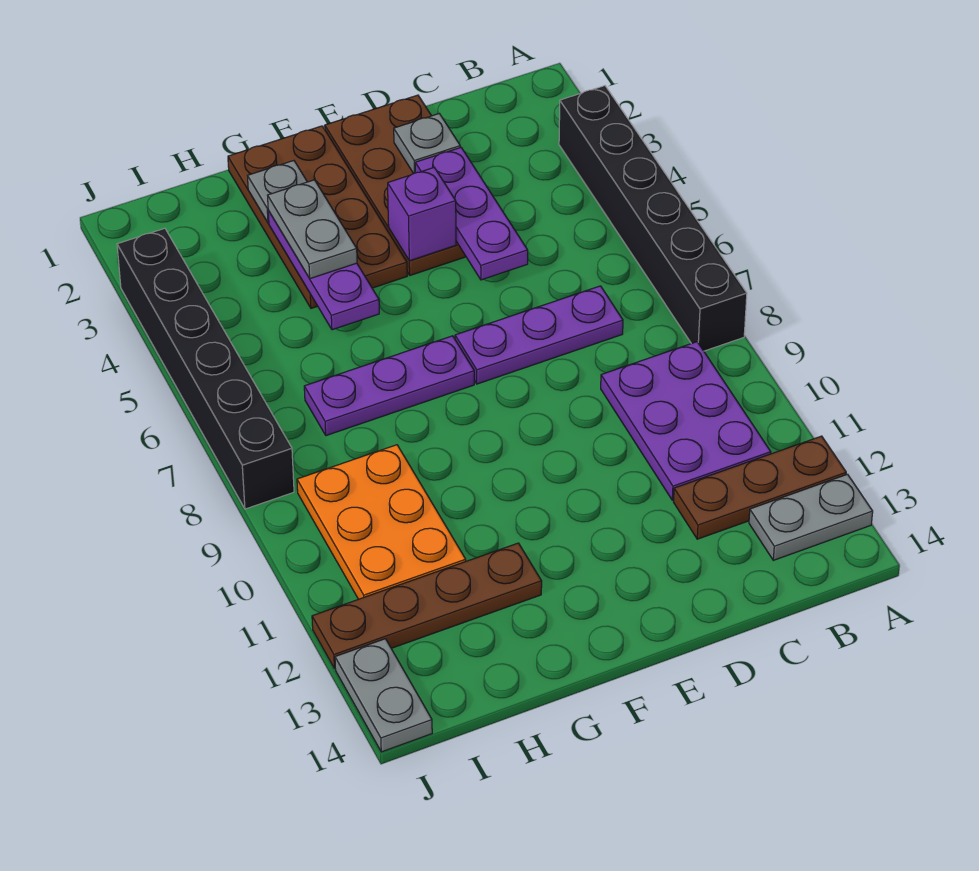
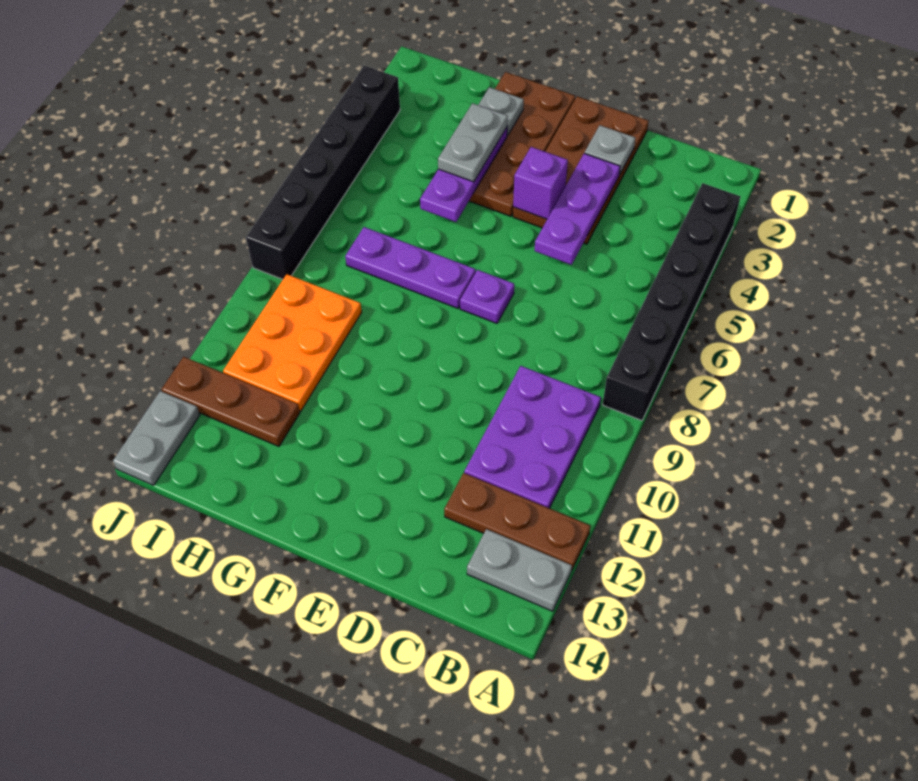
purple plate C7:E7 level 1 -> purple plate E7 level 1
brown plate G12:J12 level 1 -> brown plate H12:J12 level 1

